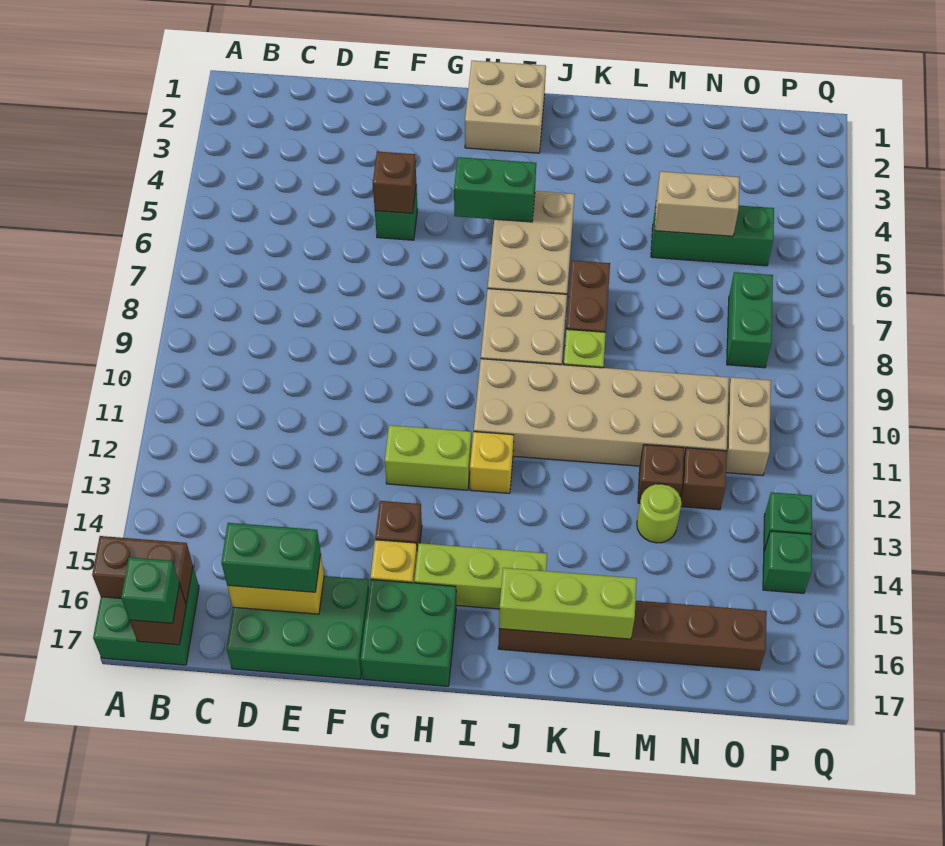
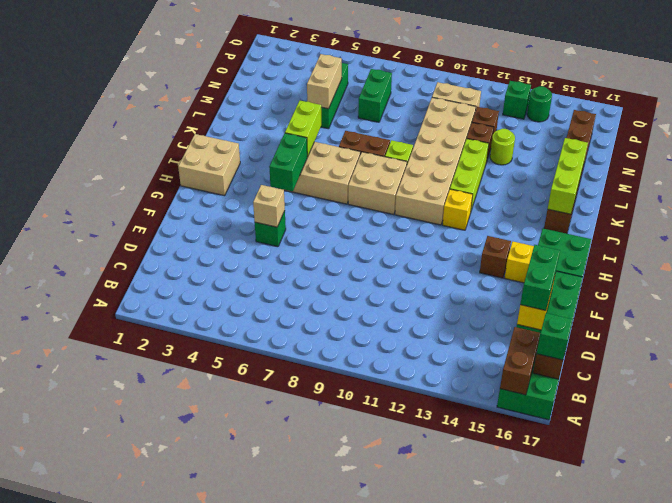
brown brick F5 level 2 -> tan brick F5 level 2
lime brick G12:H12 level 1 -> lime brick J5:K5 level 2
lime brick H15:J15 level 1 -> lime brick J12:L12 level 1
green brick O7:O8 level 1 -> green brick N7:O7 level 1
green brick P14 level 1 -> green round brick P14 level 1

